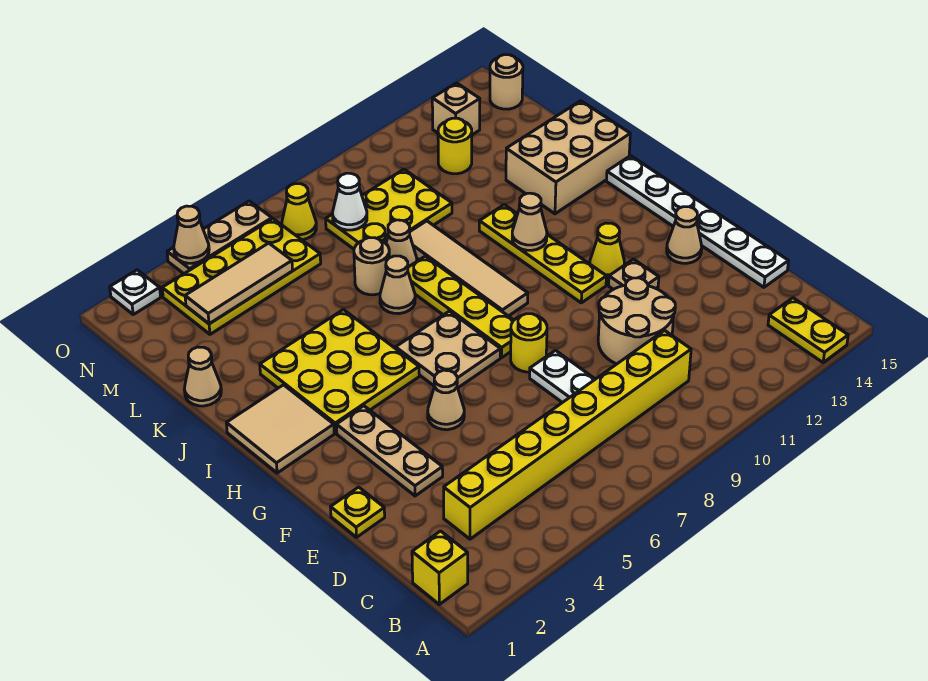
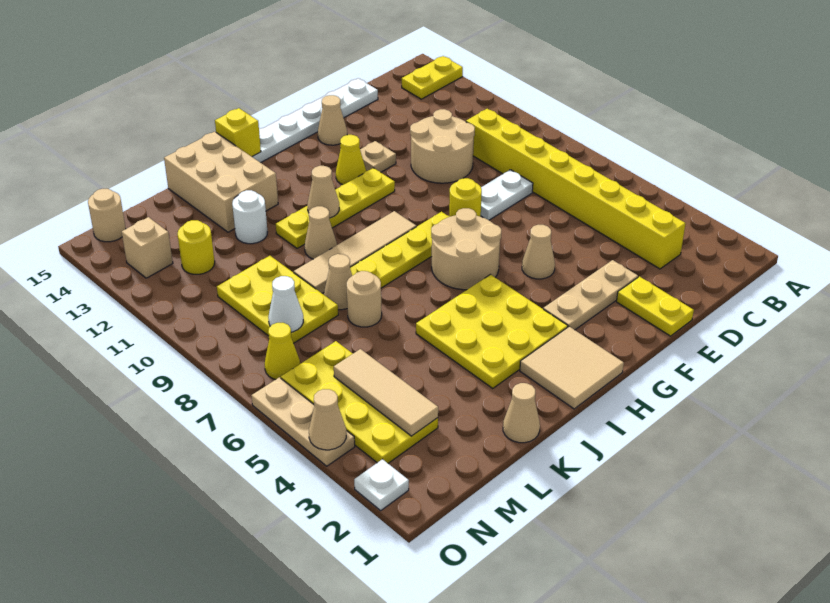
yellow brick B1 level 1 -> yellow brick I15 level 2
yellow plate E1 level 1 -> yellow plate E1:E2 level 1
tan plate G6:H7 level 1 -> tan round brick G6:H7 level 1
tan cone J7 level 1 -> tan cone J10 level 1
none -> white round brick K12 level 1

